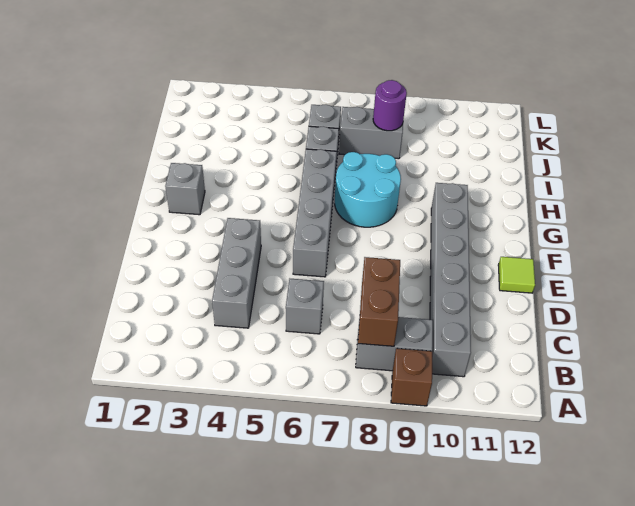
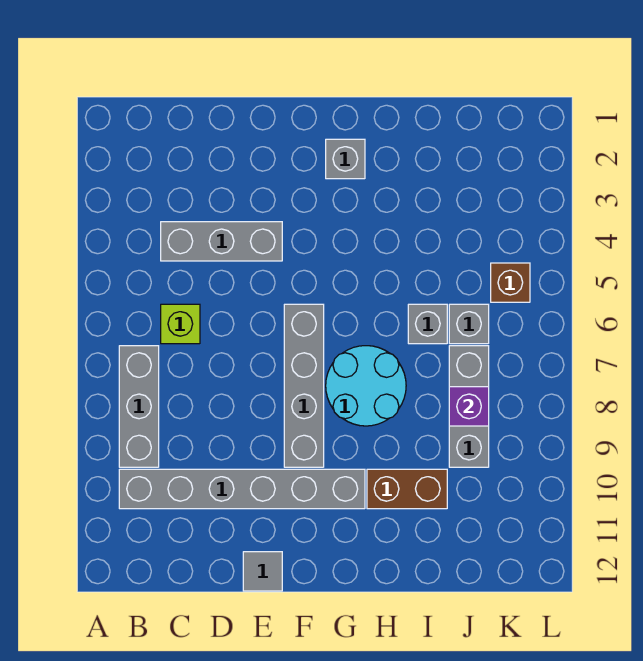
brown brick A9 level 1 -> brown brick K5 level 1
grey brick B8:B9 level 1 -> grey brick B7:B9 level 1
brown brick B8:C8 level 2 -> brown brick H10:I10 level 1
grey brick C6 level 1 -> lime brick C6 level 1
grey brick E6:H6 level 1 -> grey brick F6:F9 level 1
lime tile E12 level 1 -> grey tile E12 level 1
grey brick J7:J8 level 1 -> grey brick J7:J9 level 1
purple round brick J8 level 2 -> purple brick J8 level 2

